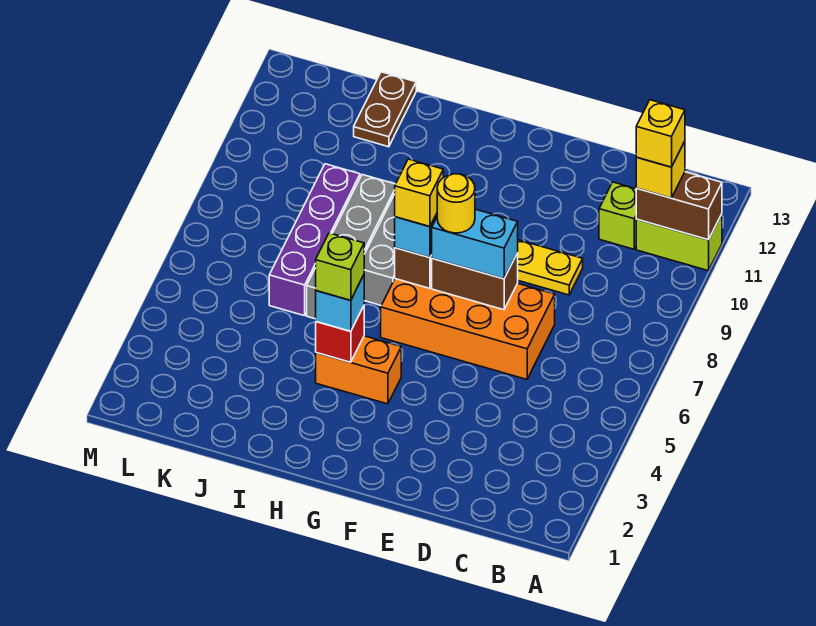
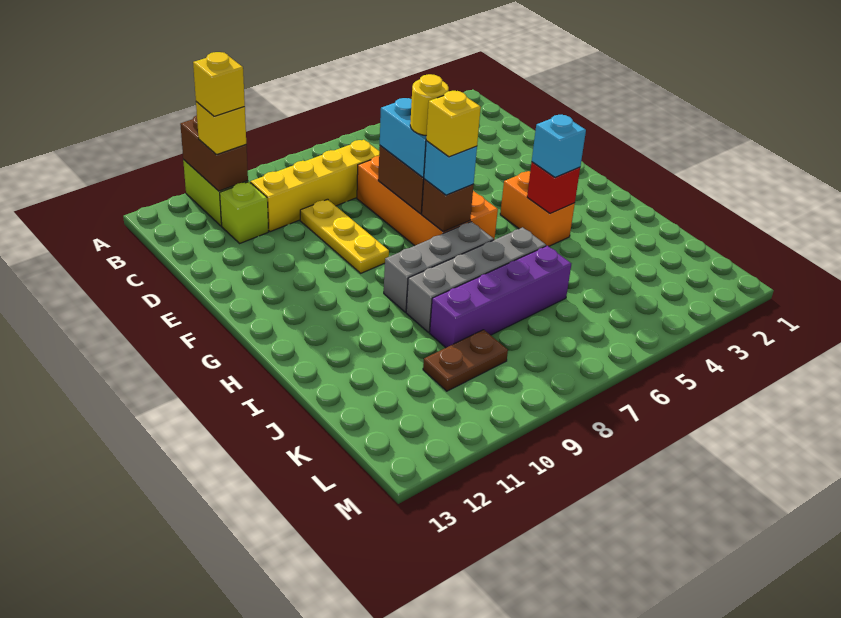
none -> yellow brick C7:C10 level 1
lime brick H4 level 4 -> none
brown plate J12:J13 level 1 -> brown plate K9:K10 level 1

